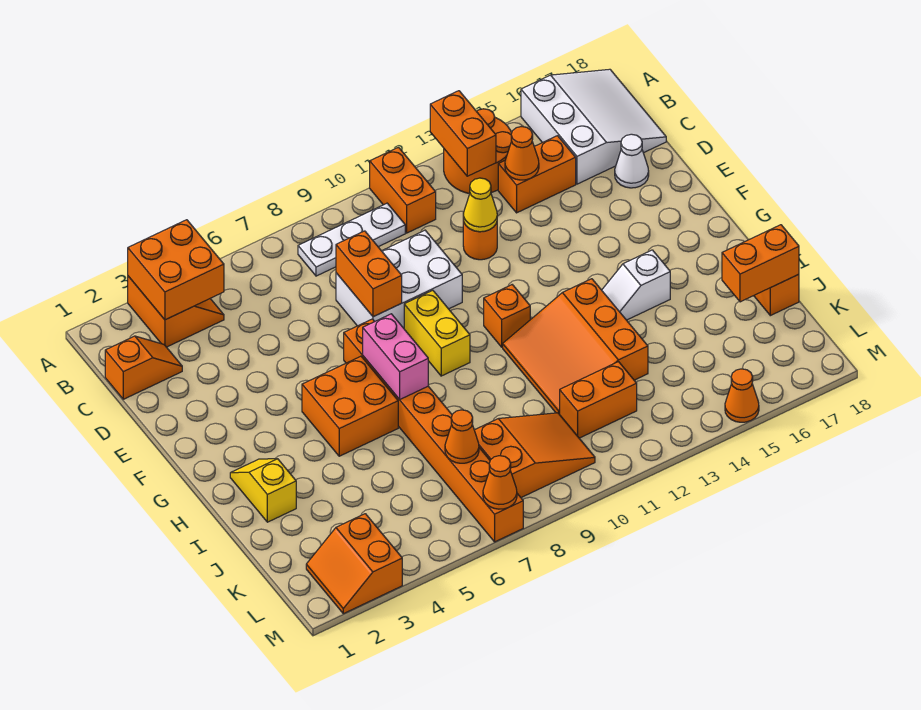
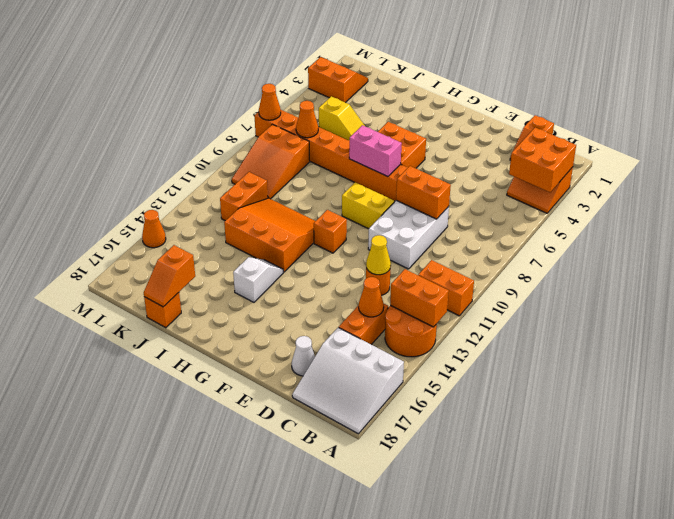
white plate B8:B10 level 1 -> none
yellow slope H2:I2 level 1 top I -> yellow slope J5:K5 level 1 top K
orange brick J17:J18 level 2 -> orange slope J17:J18 level 2 top 17

